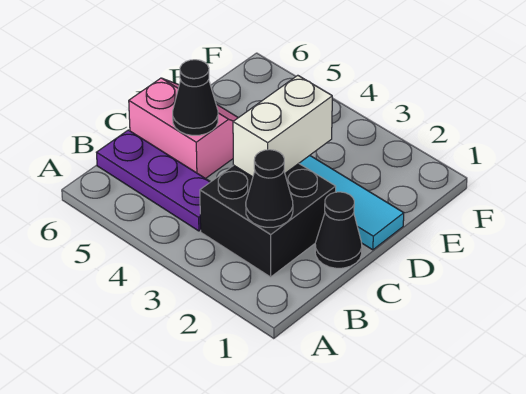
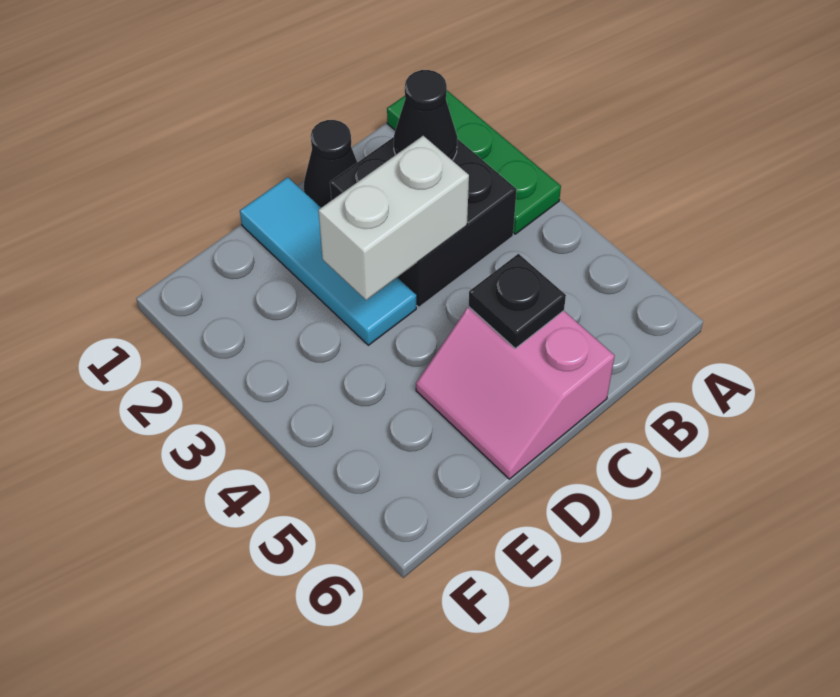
none -> green plate A1:A3 level 1
purple plate B4:B6 level 1 -> none
black cone C5 level 2 -> black plate C5 level 2

